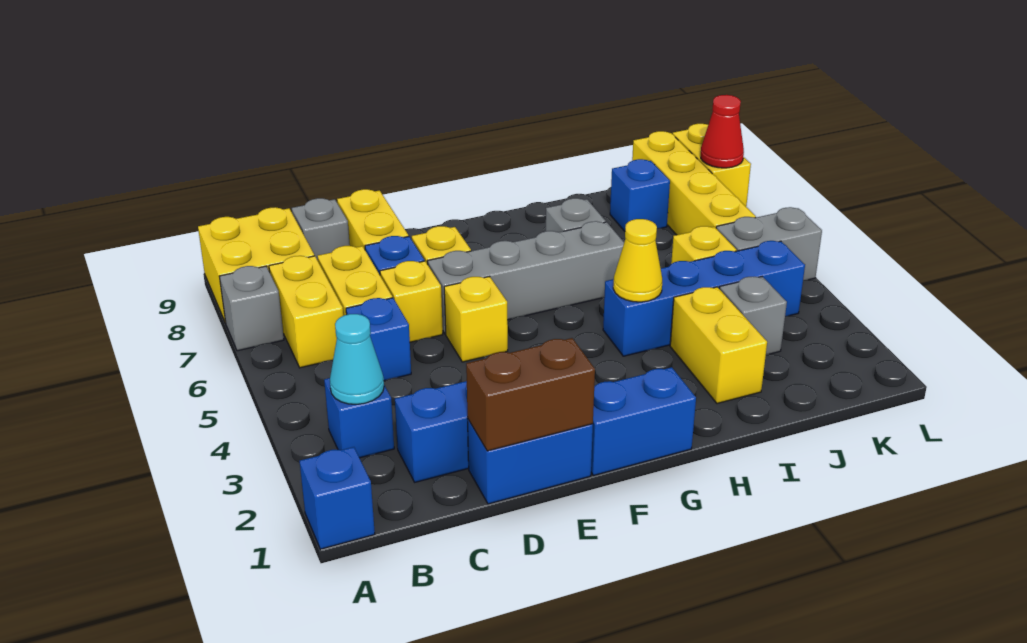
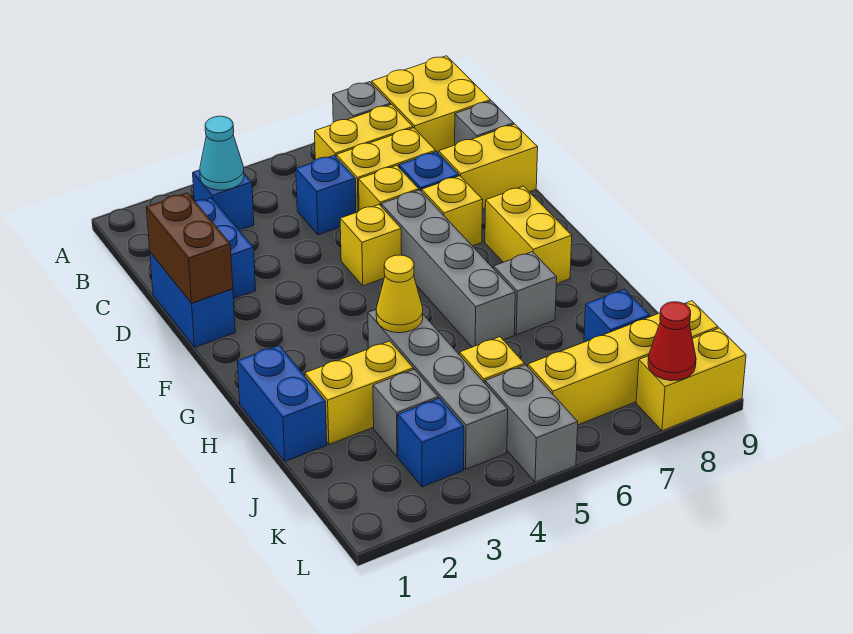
blue brick A1 level 1 -> blue brick K3 level 1
blue brick F1:G1 level 1 -> blue brick H1:I1 level 1
none -> yellow brick F8:G8 level 1
blue brick H4:K4 level 1 -> grey brick H4:K4 level 1

